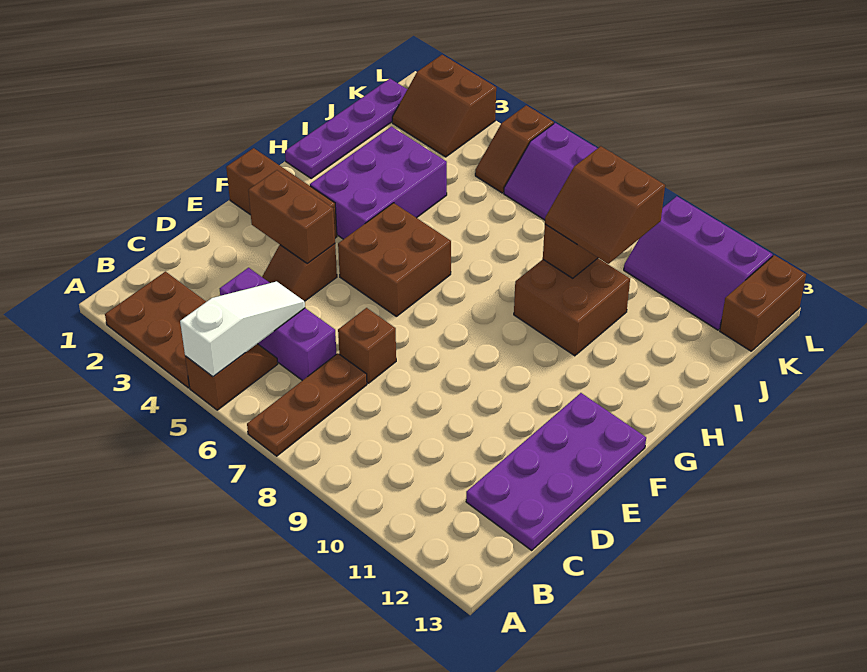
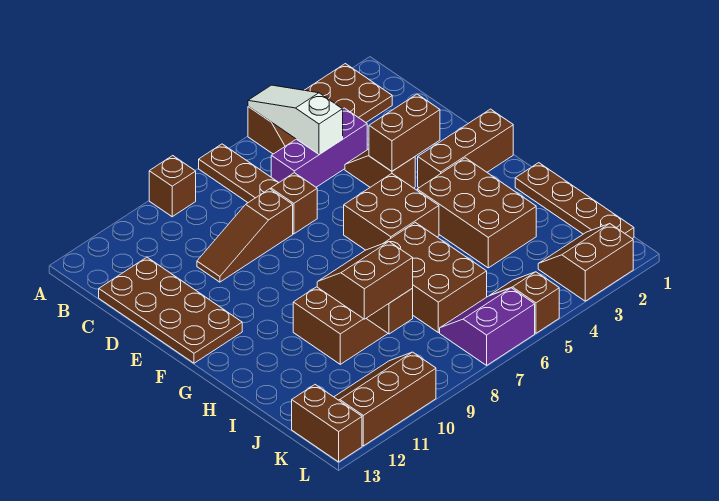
white slope A5:C5 level 2 top A -> white slope A5:C5 level 2 top C
none -> brown brick A9 level 1
purple plate C12:F13 level 1 -> brown plate C12:F13 level 1
none -> brown slope D8:D10 level 1 top 8
purple brick G3:I4 level 1 -> brown brick G3:I4 level 1
purple plate H1:K1 level 1 -> brown plate H1:K1 level 1
none -> brown brick H6:J7 level 1
purple slope K10:L12 level 1 top L -> brown slope K10:L12 level 1 top L

